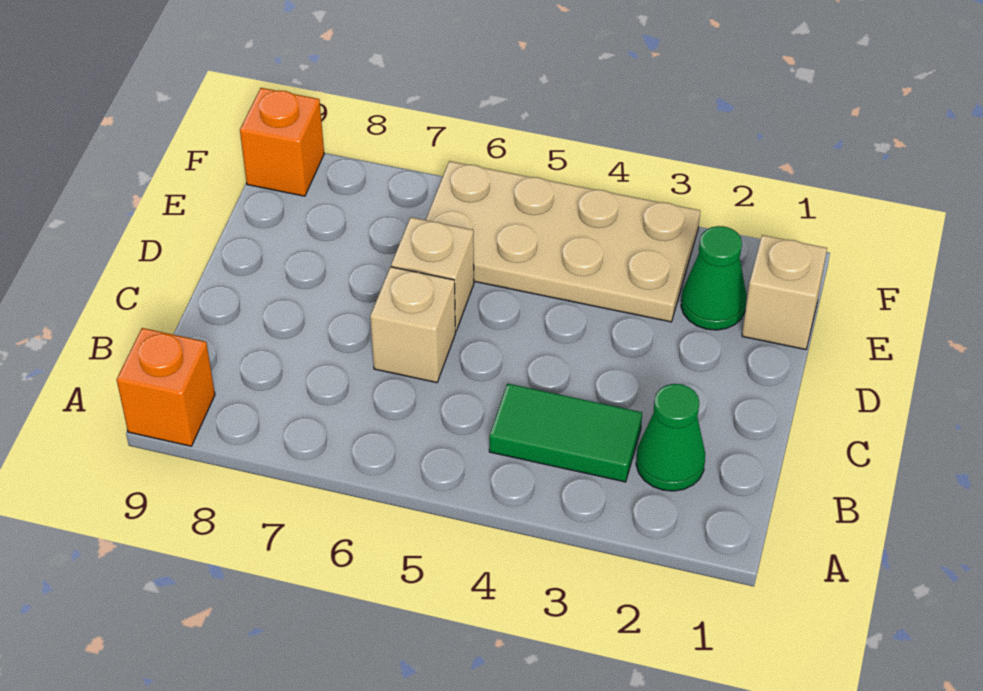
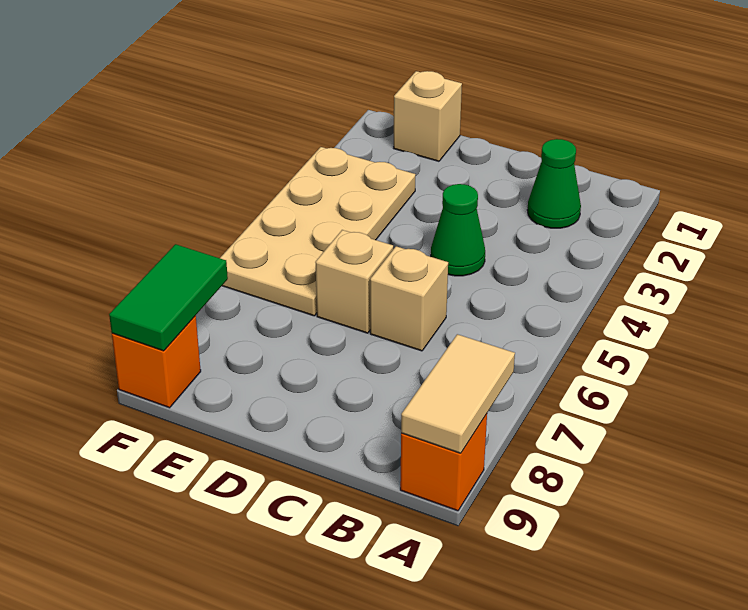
none -> tan tile A8:A9 level 2
green tile B3:B4 level 1 -> green tile F8:F9 level 2
green cone E2 level 1 -> green cone C4 level 1

